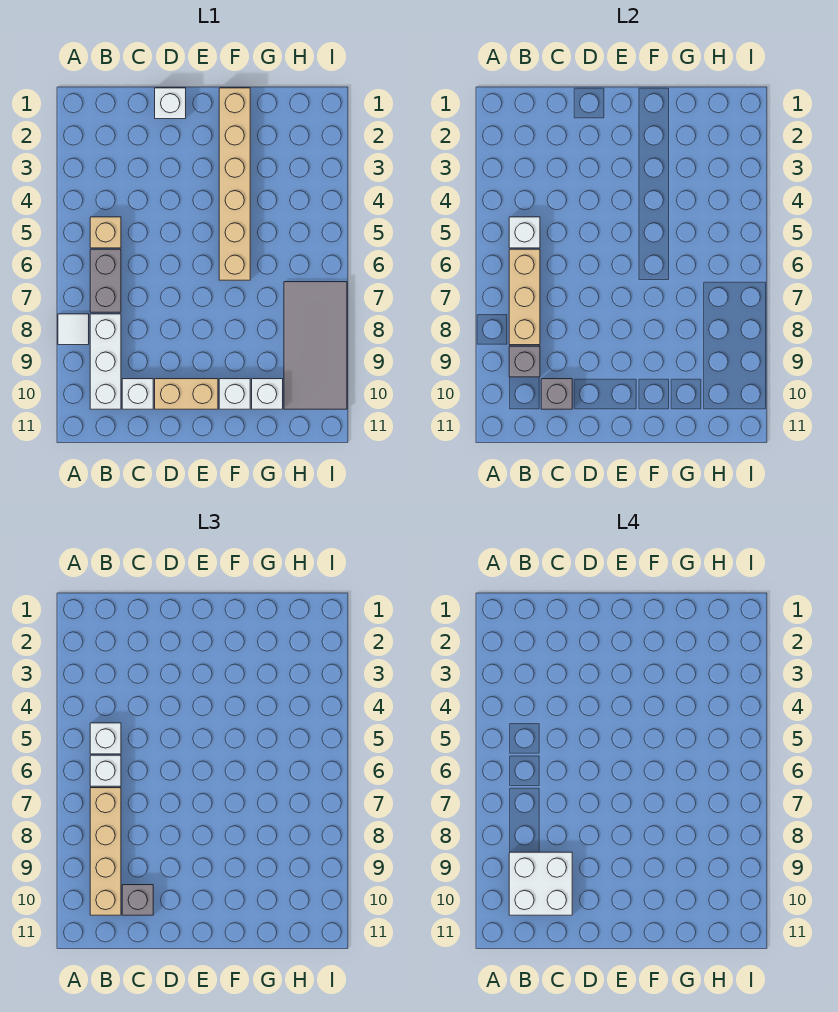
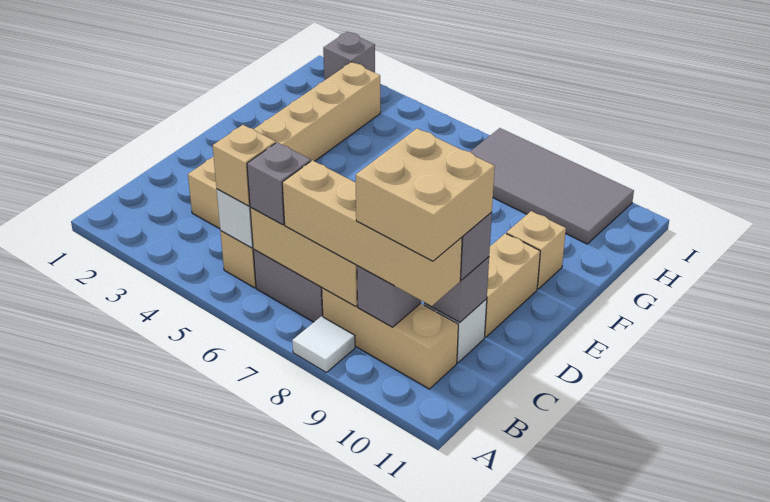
white brick B5 level 3 -> tan brick B5 level 3
white brick B6 level 3 -> grey brick B6 level 3
white brick B8:B10 level 1 -> tan brick B8:B10 level 1
white brick B9:C10 level 4 -> tan brick B9:C10 level 4
white brick D1 level 1 -> none
tan brick F1:F6 level 1 -> tan brick C3:H3 level 1
white brick F10 level 1 -> tan brick F10 level 1
white brick G10 level 1 -> none
none -> grey brick I2 level 1

